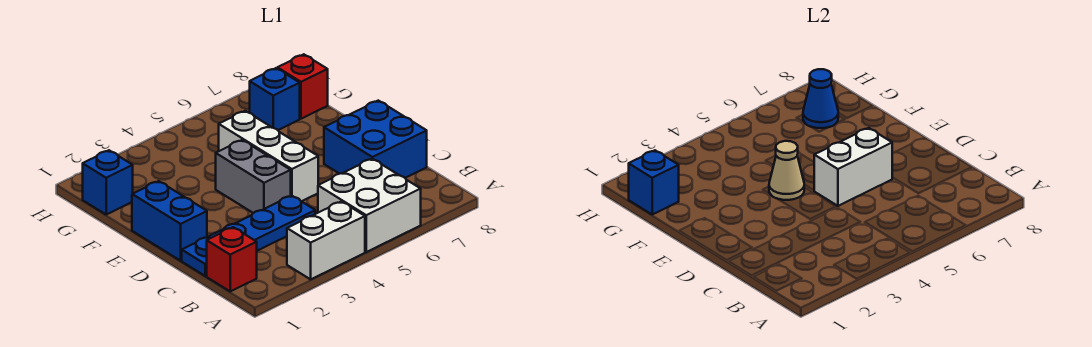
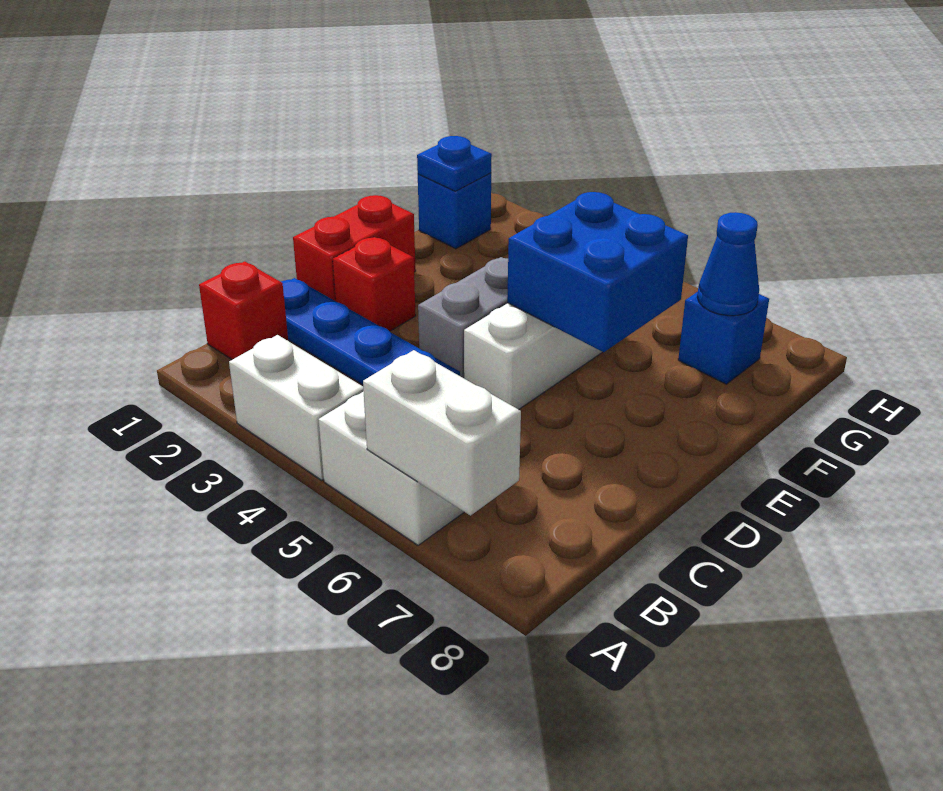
blue brick C7:D8 level 1 -> blue brick E5:F6 level 2
blue brick D1:E1 level 1 -> red brick D1:E1 level 1
white brick D5:D6 level 2 -> white brick A6:A7 level 2
tan cone E4 level 2 -> none
blue brick G1 level 2 -> blue plate G1 level 2
red brick G8 level 1 -> red brick D2 level 1

